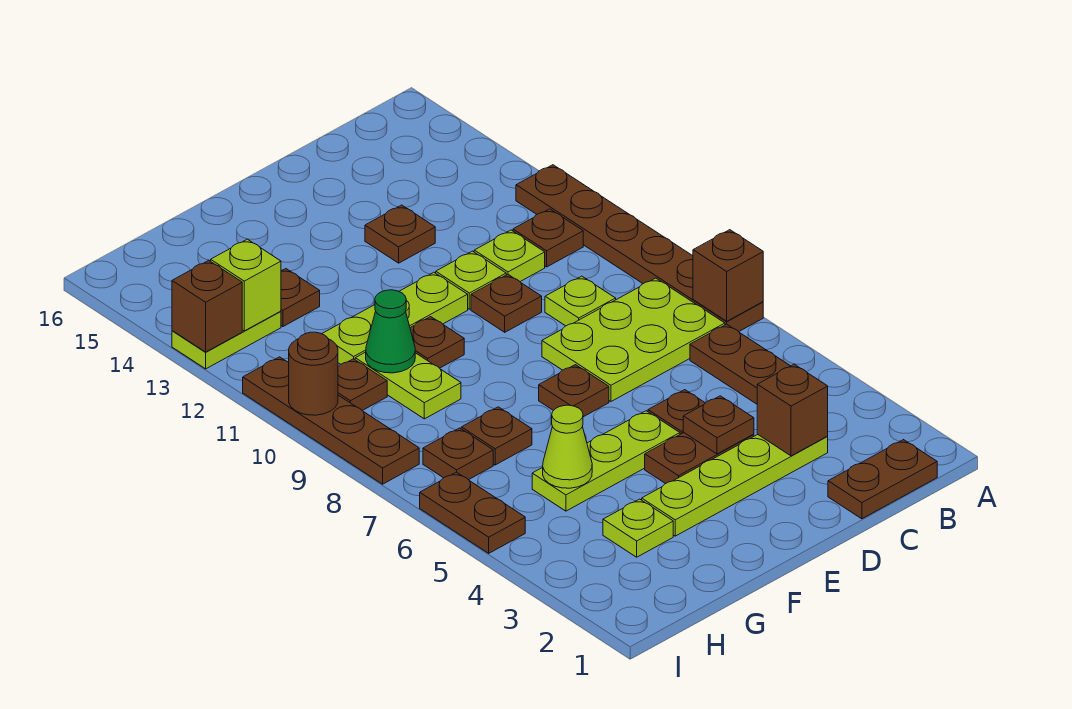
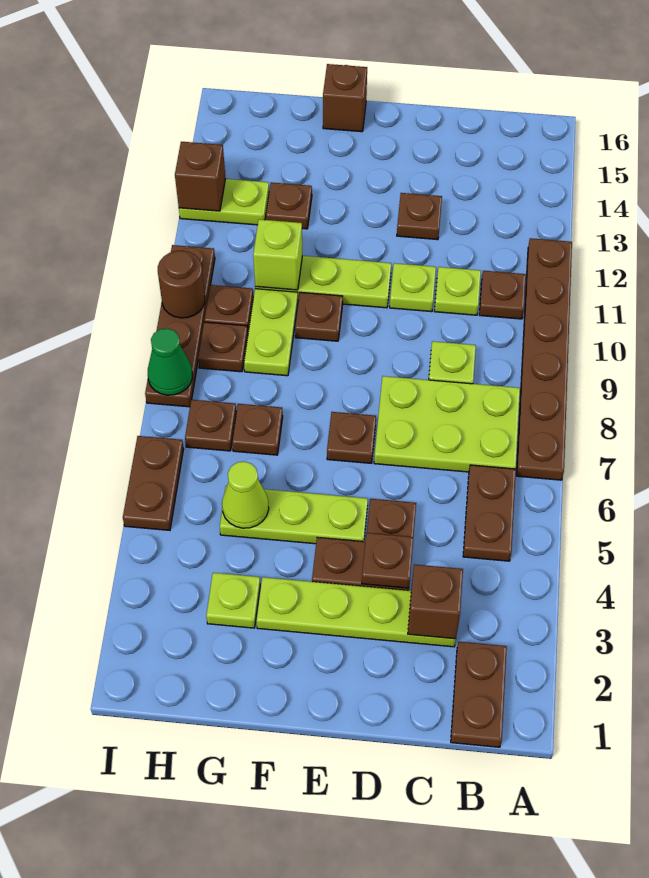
brown brick A7 level 2 -> brown brick F16 level 1
brown plate B1:C1 level 1 -> brown plate B1:B2 level 1
brown plate D10 level 1 -> brown plate H9 level 1
green cone G10 level 2 -> green cone I8 level 2
lime brick H13 level 2 -> lime brick G11 level 2

